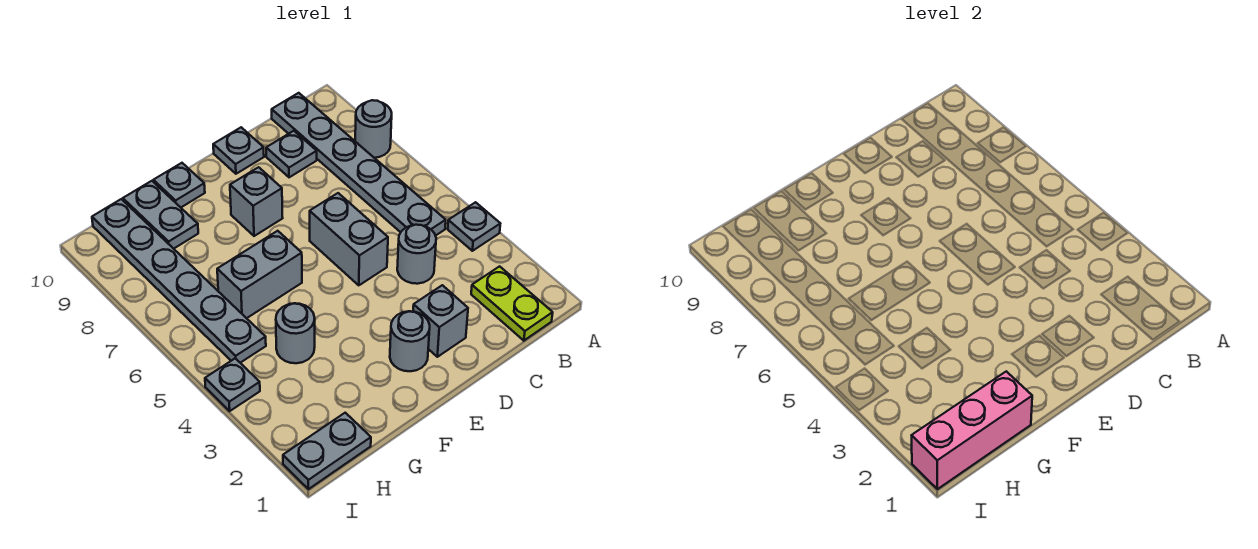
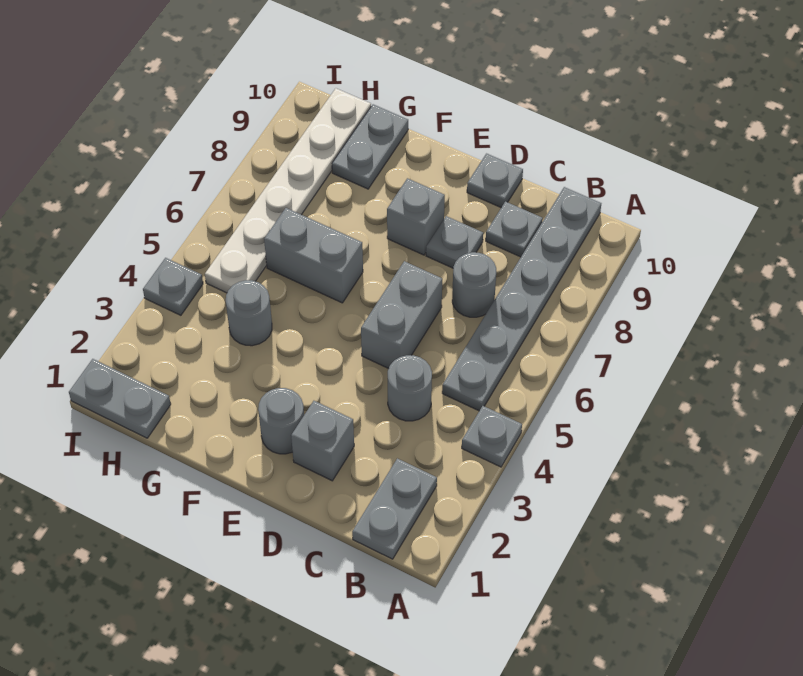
grey round brick A8 level 1 -> grey round brick C7 level 1
lime plate B1:B2 level 1 -> grey plate B1:B2 level 1
grey plate F10 level 1 -> grey plate D8 level 1
pink brick G1:I1 level 2 -> none
grey plate H5:H10 level 1 -> white plate H5:H10 level 1

